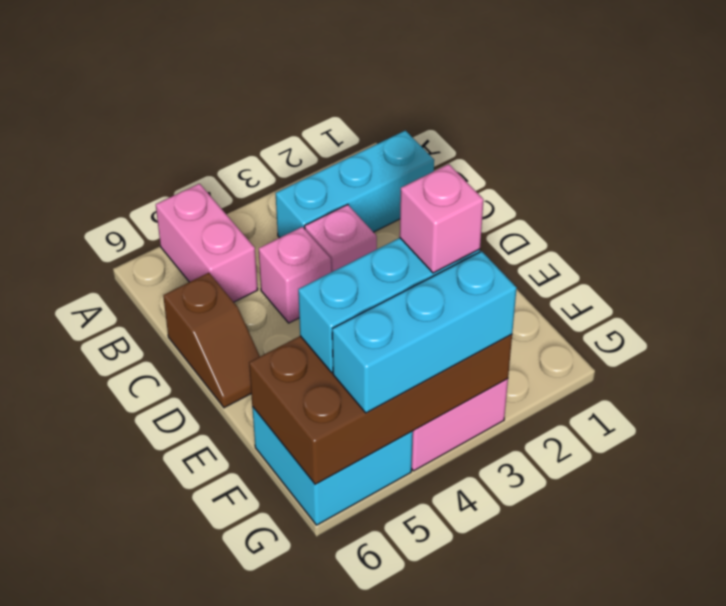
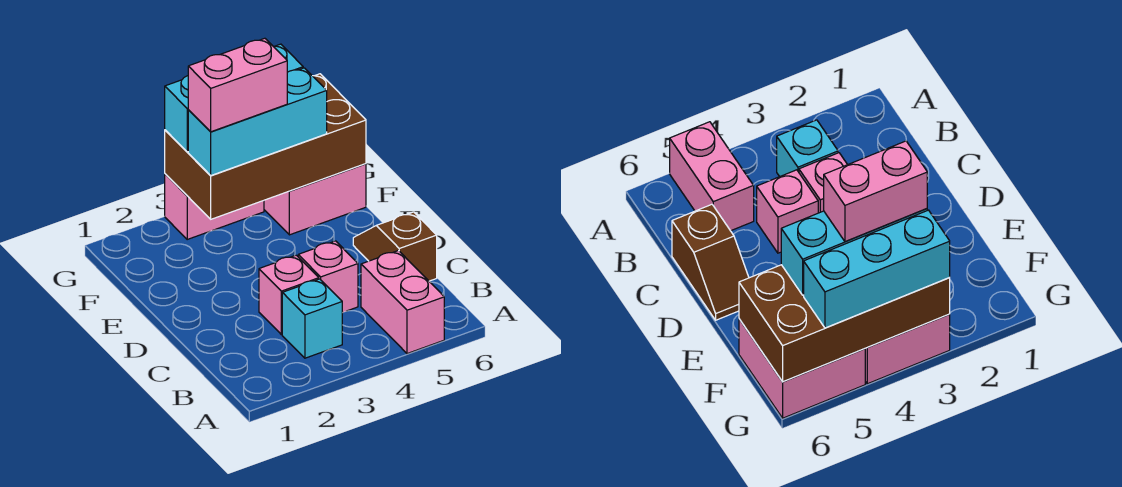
cyan brick B1:B3 level 1 -> cyan brick B3 level 1
pink brick F3 level 4 -> pink brick F3:F4 level 4
cyan brick F5:G6 level 1 -> pink brick F5:G6 level 1

